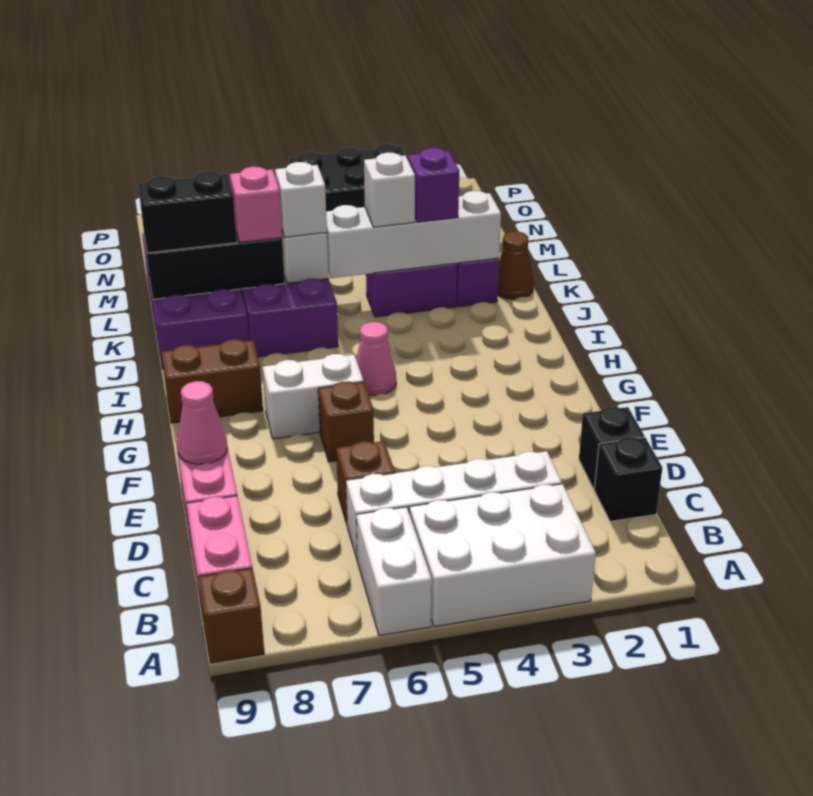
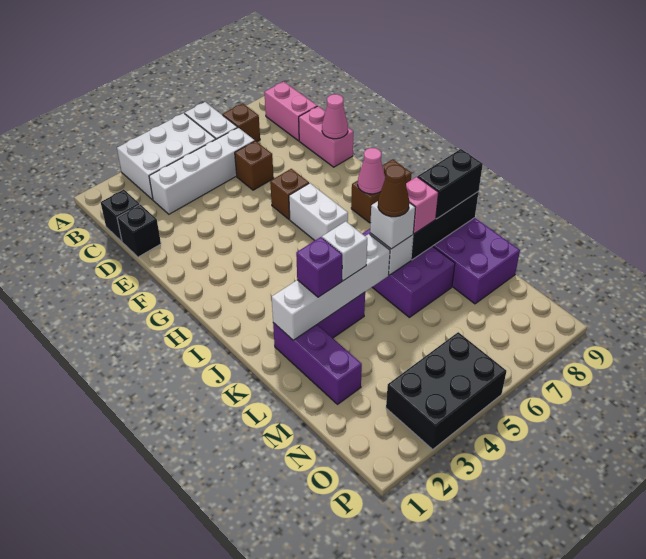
brown brick A9 level 1 -> brown brick B7 level 1
white brick G6:G7 level 1 -> white brick G6:H6 level 1
pink cone H5 level 1 -> pink cone H8 level 2
brown cone K1 level 1 -> brown cone K6 level 4

